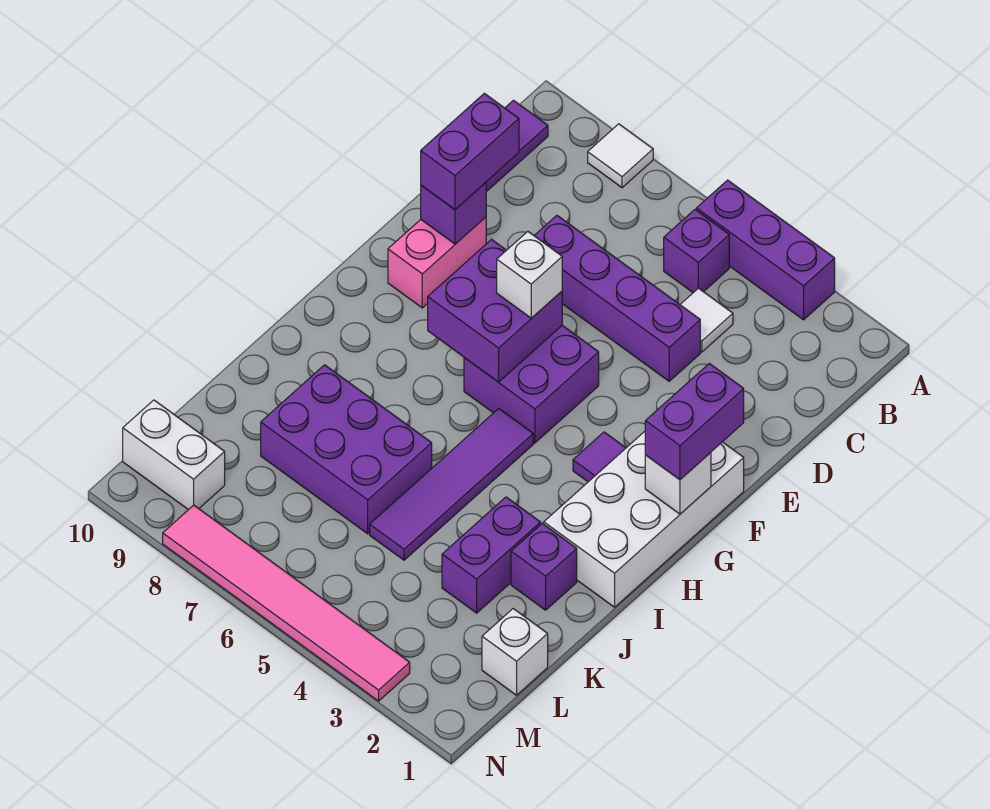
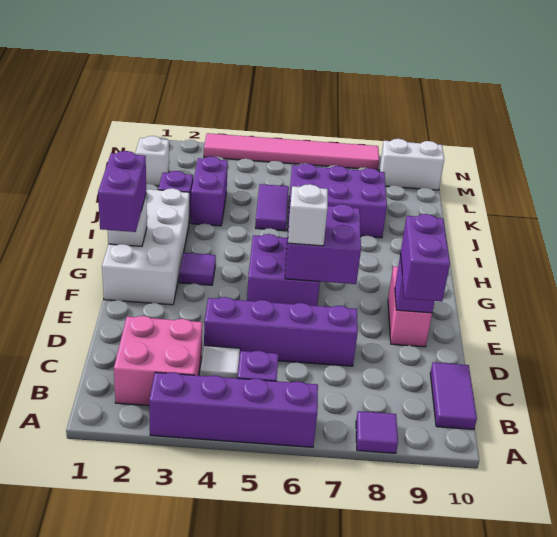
purple brick A3:A5 level 1 -> purple brick A3:A6 level 1
white tile A8 level 1 -> purple tile A8 level 1
none -> pink brick B2:C3 level 1
purple tile H5:K5 level 1 -> purple tile J5:K5 level 1

